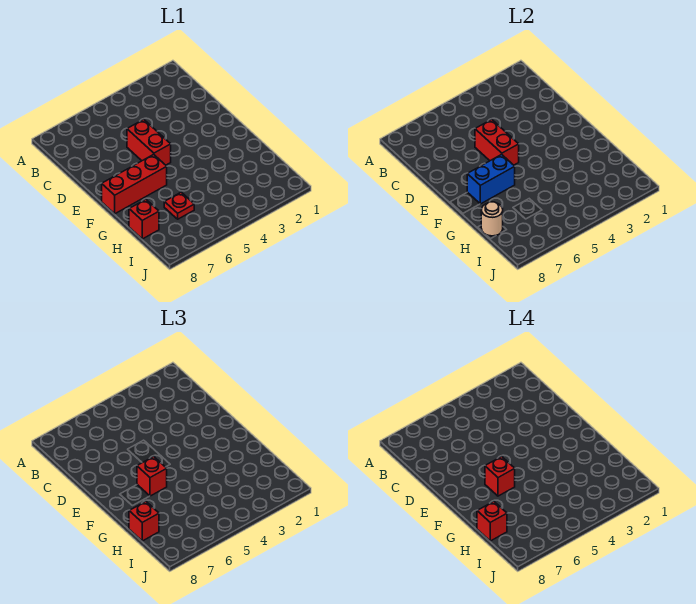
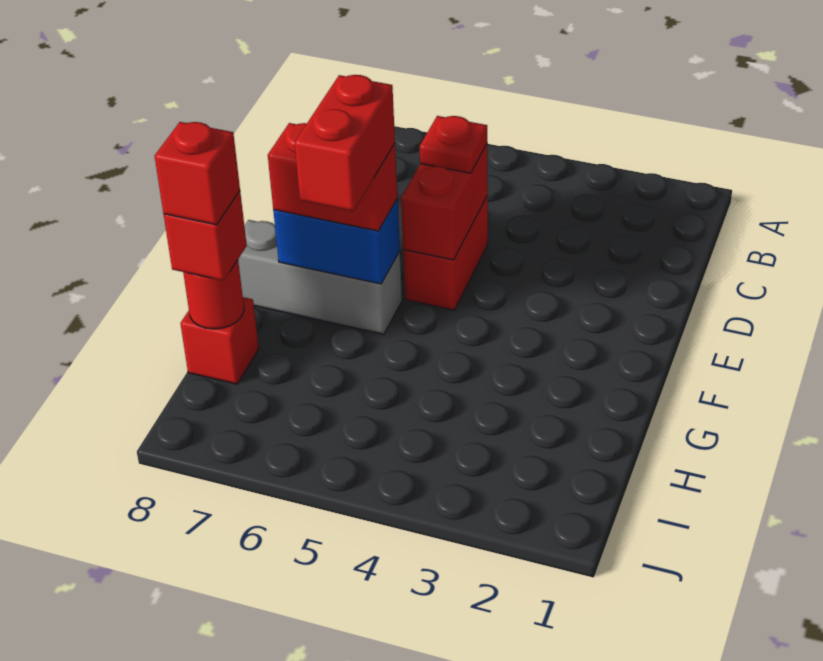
red brick F6:F8 level 1 -> grey brick F6:F8 level 1
red brick F6 level 3 -> red brick F6:F7 level 3
red brick F6 level 4 -> red brick F6:G6 level 4
red plate H6 level 1 -> red plate D5 level 3
tan round brick H8 level 2 -> red round brick H8 level 2

